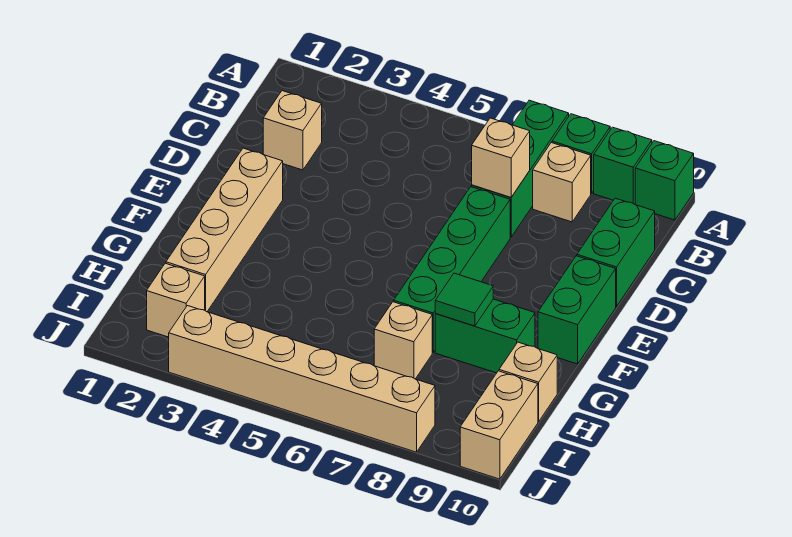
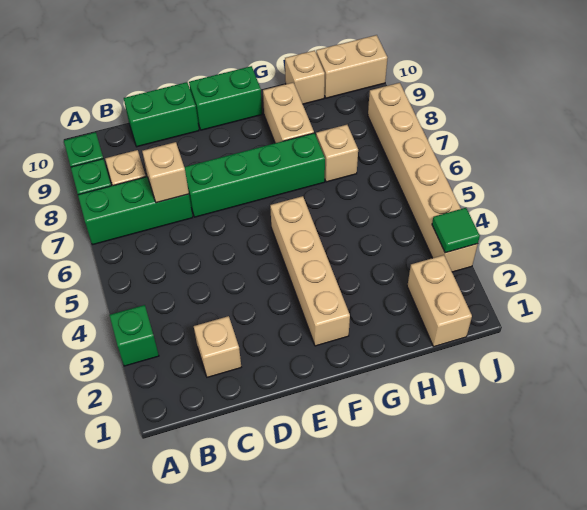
green brick A10 level 1 -> green brick A3 level 1
tan brick E2:H2 level 1 -> tan brick F2:F5 level 1
green brick G8:G9 level 1 -> tan brick G8:G9 level 1
green tile G8 level 2 -> green tile J3 level 2
tan brick I2 level 1 -> tan brick I1:I2 level 1

